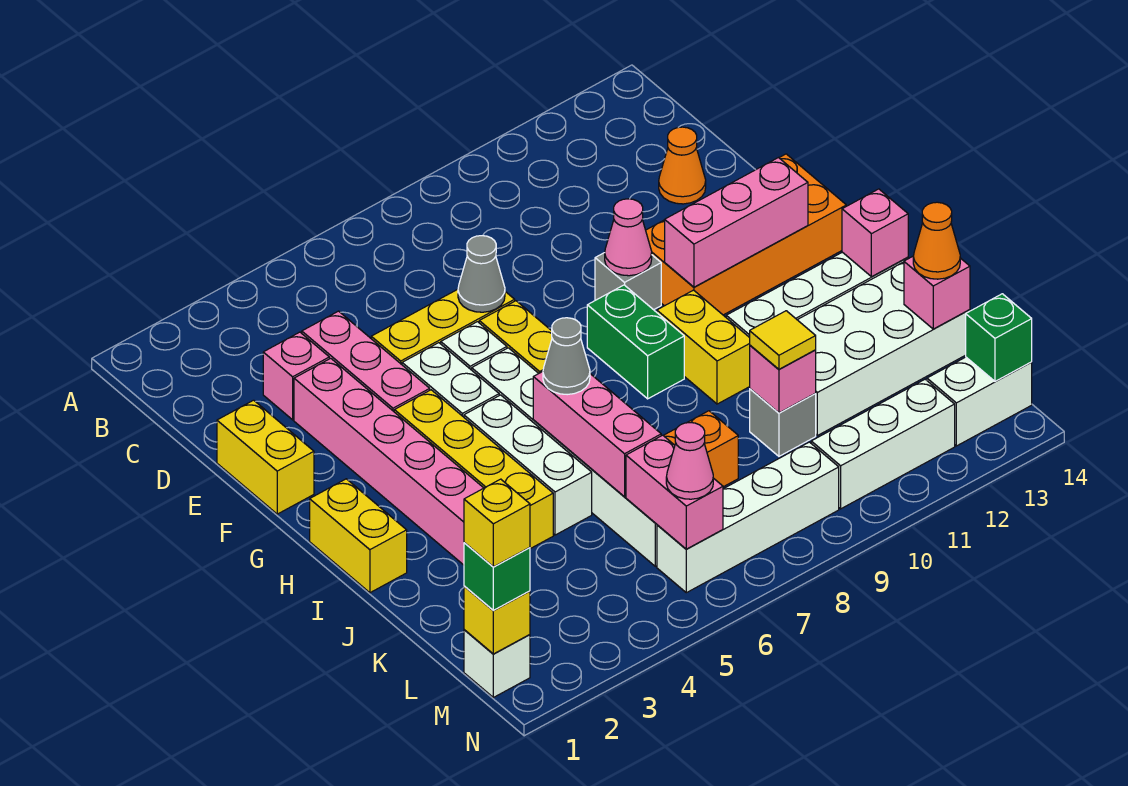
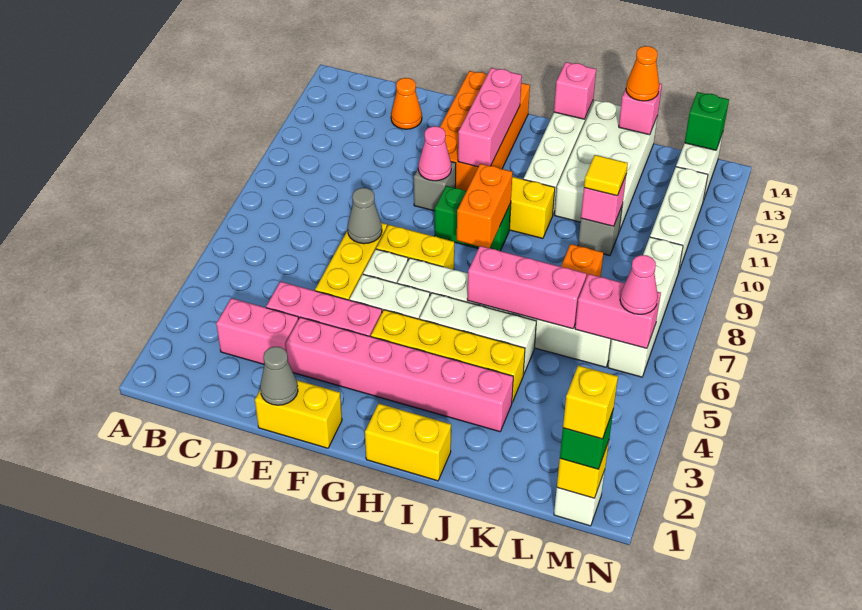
pink brick D3 level 1 -> pink brick C3:D3 level 1
none -> orange brick H8:H9 level 2
grey cone I6 level 3 -> grey cone E1 level 2

